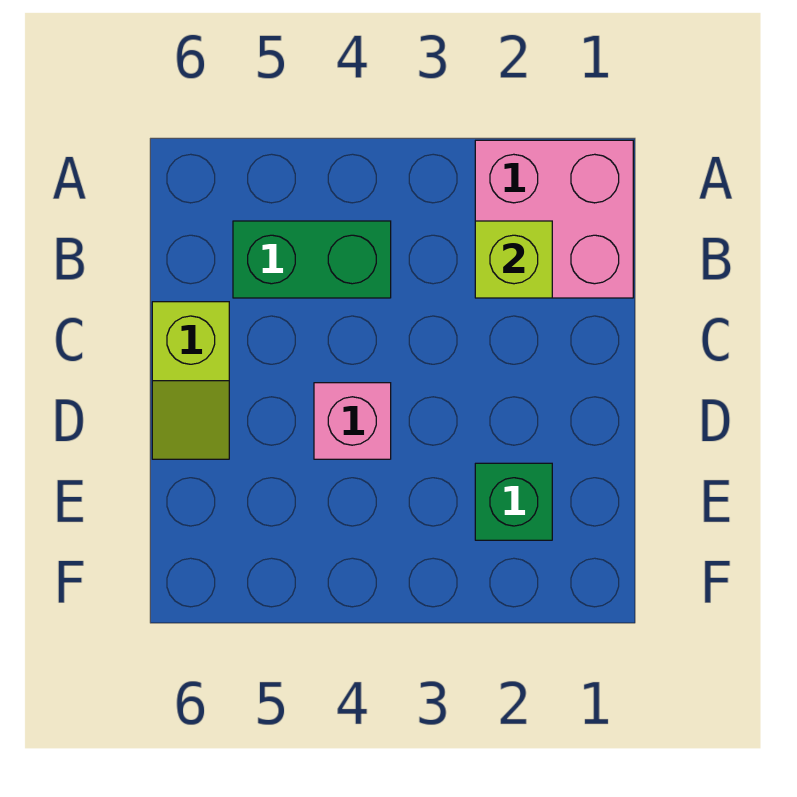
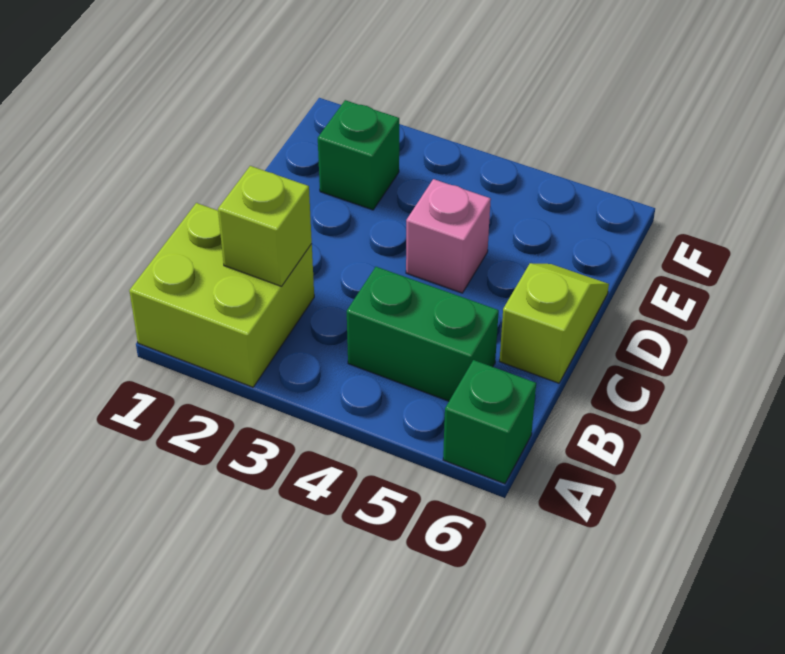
pink brick A1:B2 level 1 -> lime brick A1:B2 level 1
none -> green brick A6 level 1

